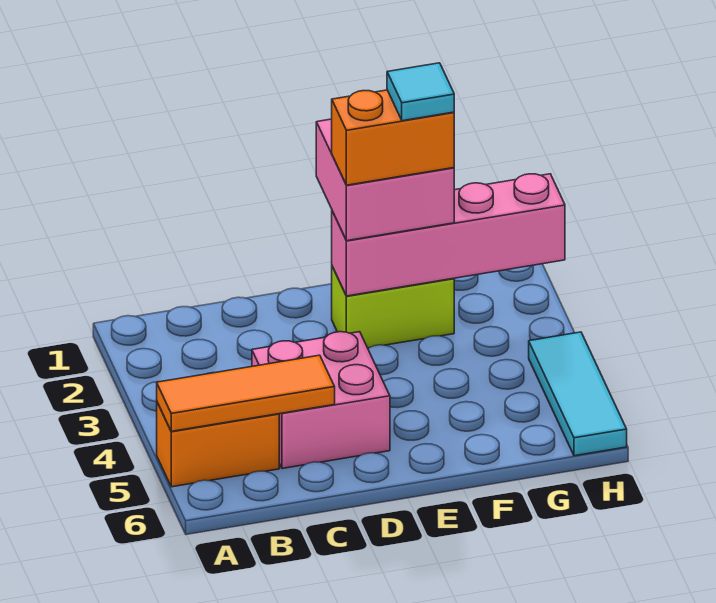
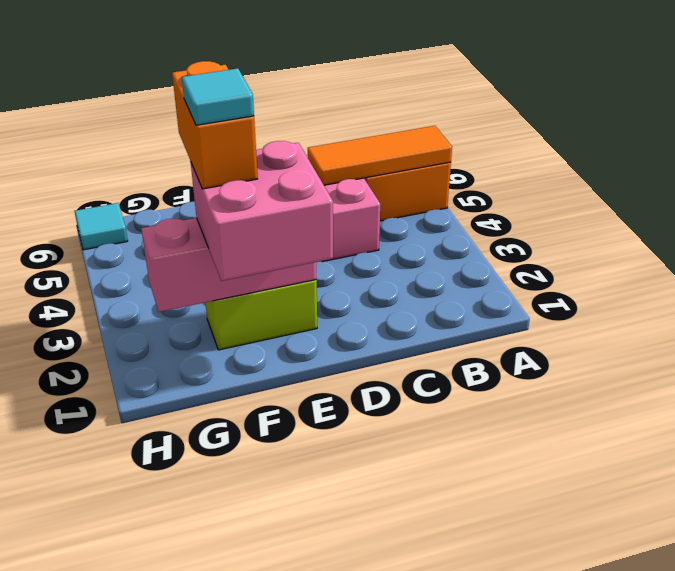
pink brick E2:H2 level 2 -> pink brick E2:G2 level 2
orange brick E2:F2 level 4 -> orange brick F2:F3 level 4
cyan tile H4:H6 level 1 -> cyan tile H6 level 1

